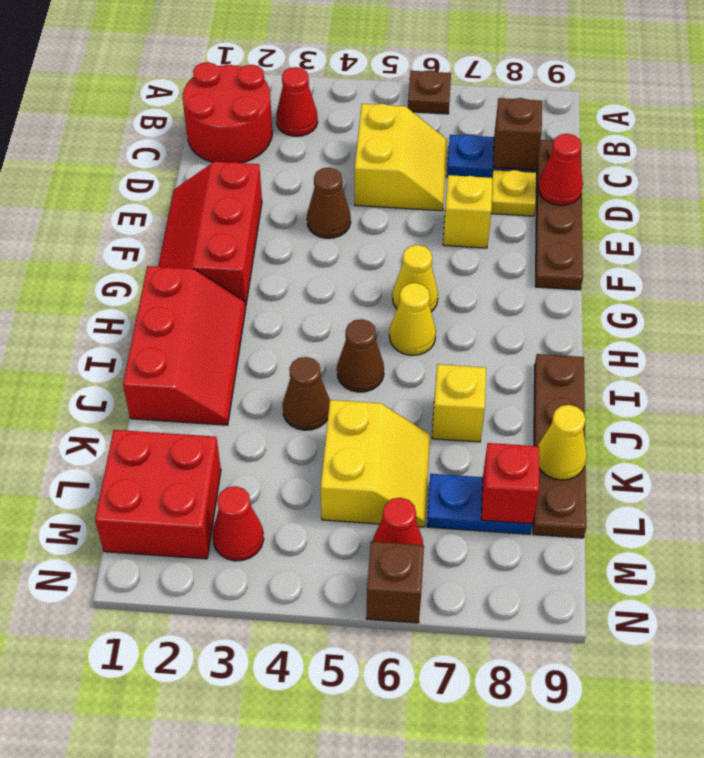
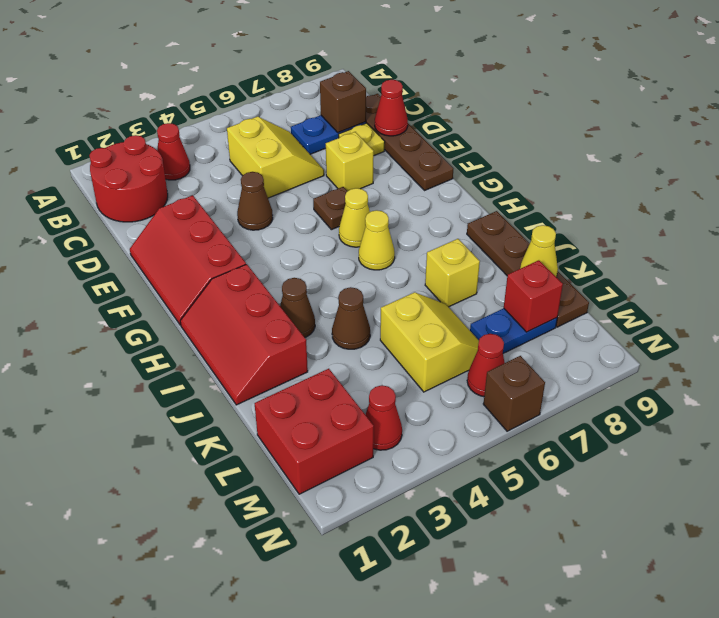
brown plate A6 level 1 -> brown plate F6 level 1
red slope H1:J2 level 1 top 1 -> red slope H1:J2 level 1 top 2
brown cone I5 level 1 -> brown cone I3 level 1

